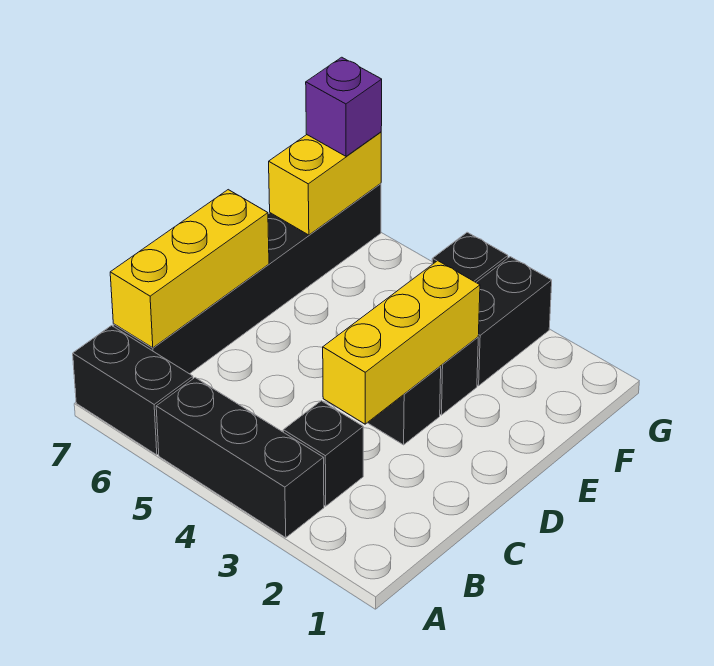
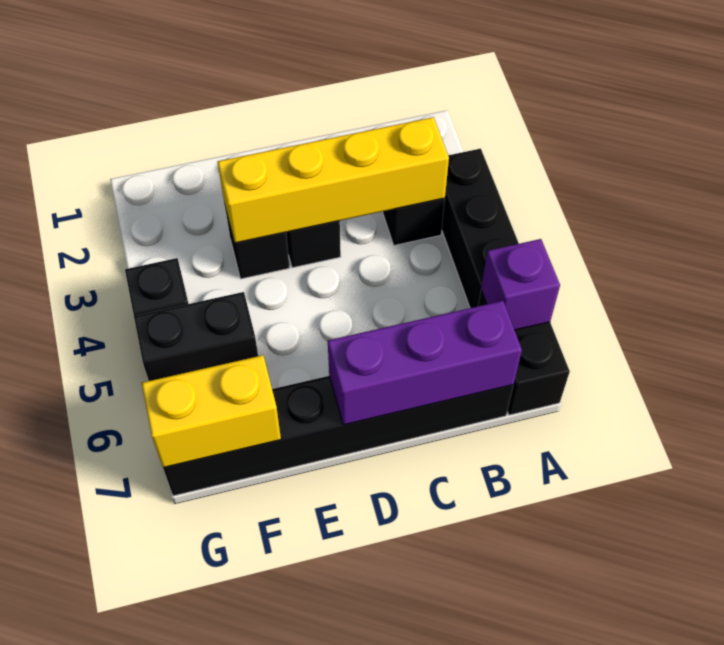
yellow brick B7:D7 level 2 -> purple brick B7:D7 level 2
yellow brick C3:E3 level 2 -> yellow brick B3:E3 level 2
black brick F3:G3 level 1 -> black brick F5:G5 level 1
purple brick G7 level 3 -> purple brick A6 level 2

